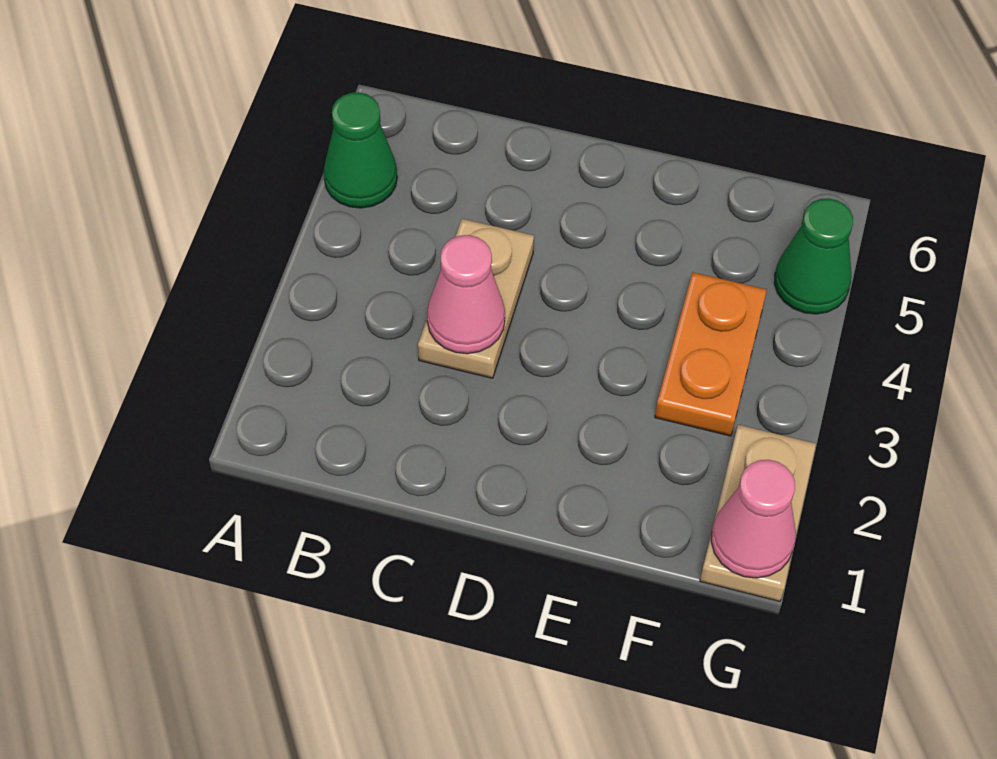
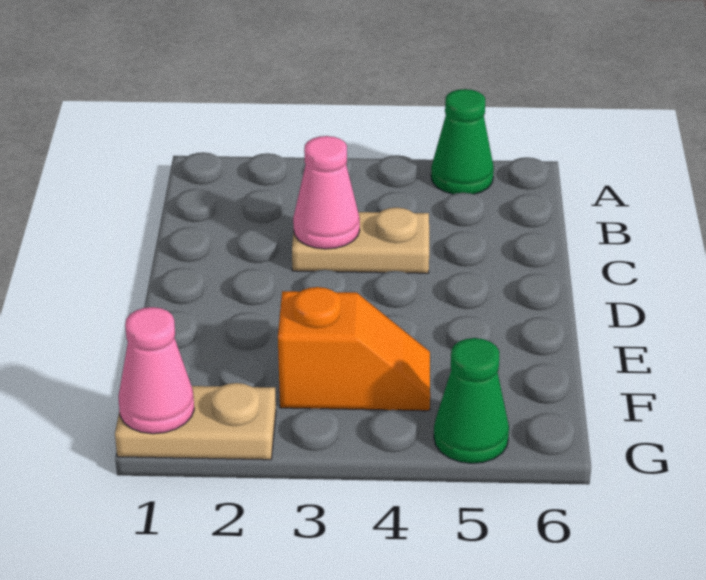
orange plate F3:F4 level 1 -> orange slope F3:F4 level 1 top 3

